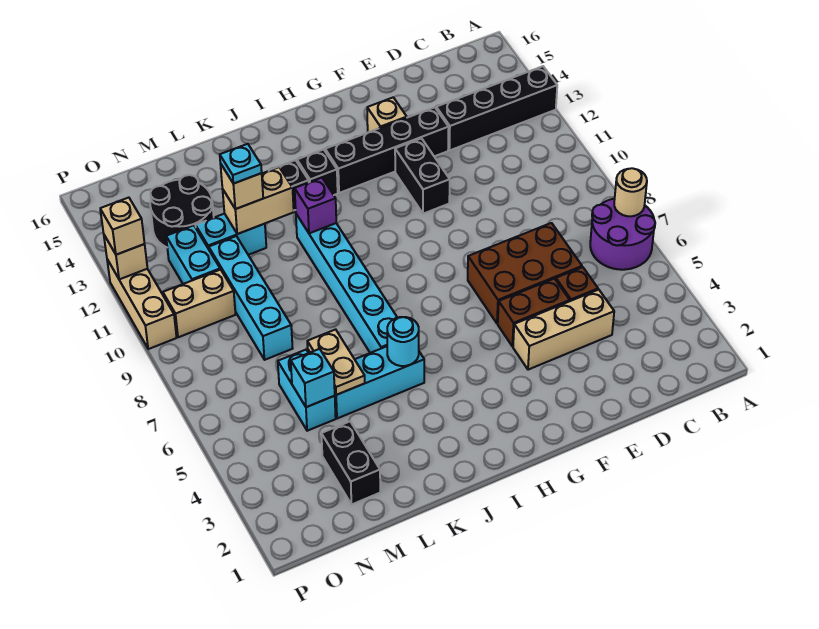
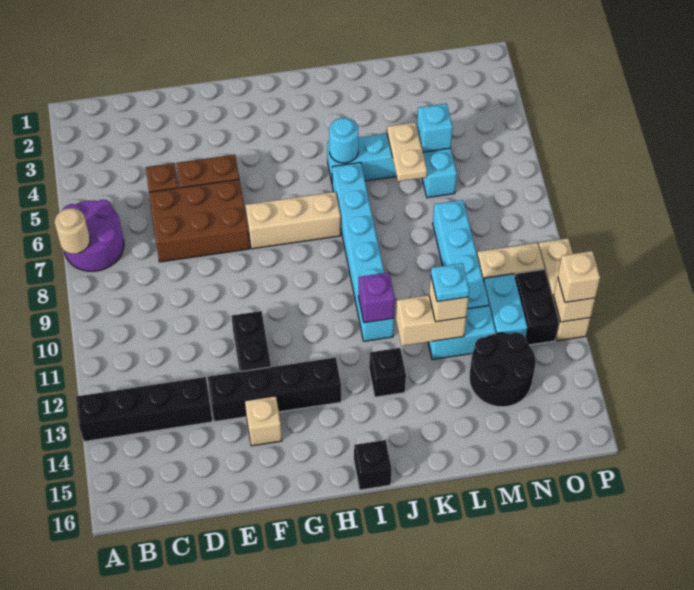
tan brick D4:F4 level 1 -> tan brick G7:I7 level 1
black brick I13 level 1 -> black brick I16 level 1
black brick M2:M3 level 1 -> black brick O11:O12 level 1

